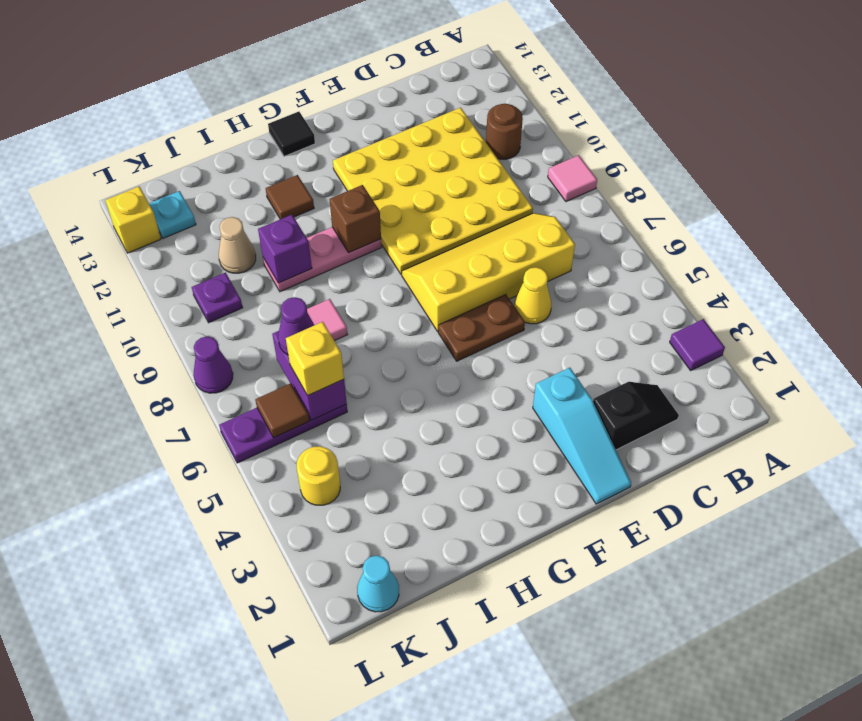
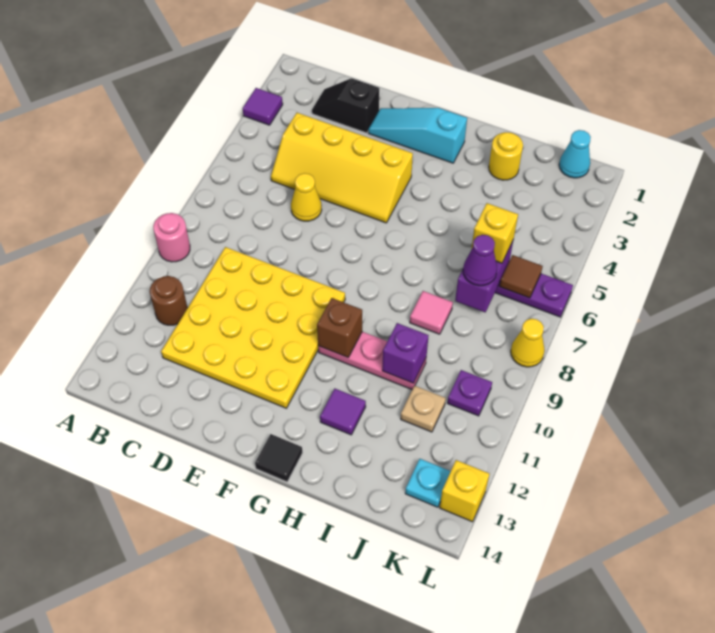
pink tile A9 level 1 -> pink round brick A9 level 1
yellow slope C7:F8 level 1 top 7 -> yellow slope C4:F5 level 1 top 4
cyan slope E1:E3 level 1 top 3 -> cyan slope E2:G2 level 1 top G
brown plate E6:F6 level 1 -> none
brown tile H12 level 1 -> purple tile H12 level 1
tan cone J11 level 1 -> tan plate J11 level 1
yellow round brick K4 level 1 -> yellow round brick I2 level 1
purple cone L8 level 1 -> yellow cone L8 level 1

